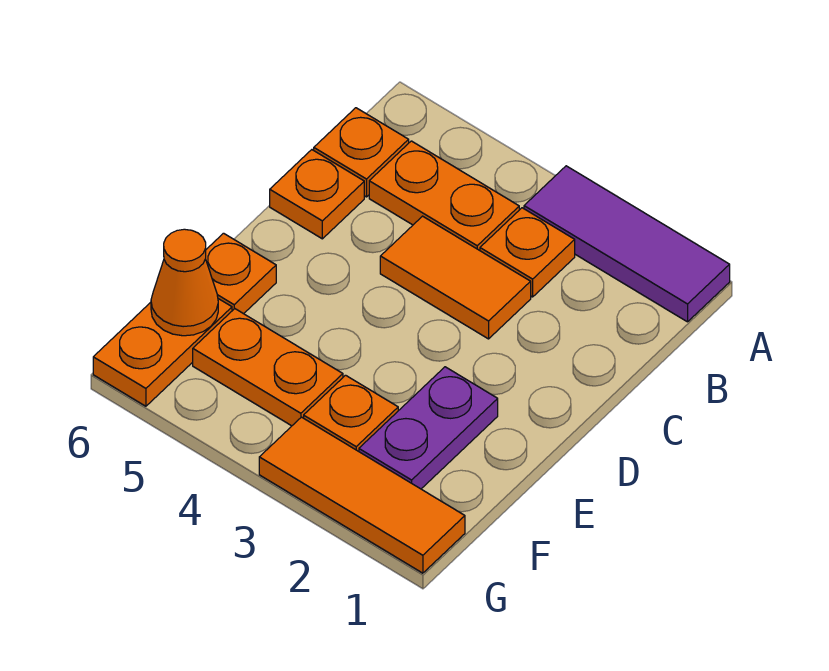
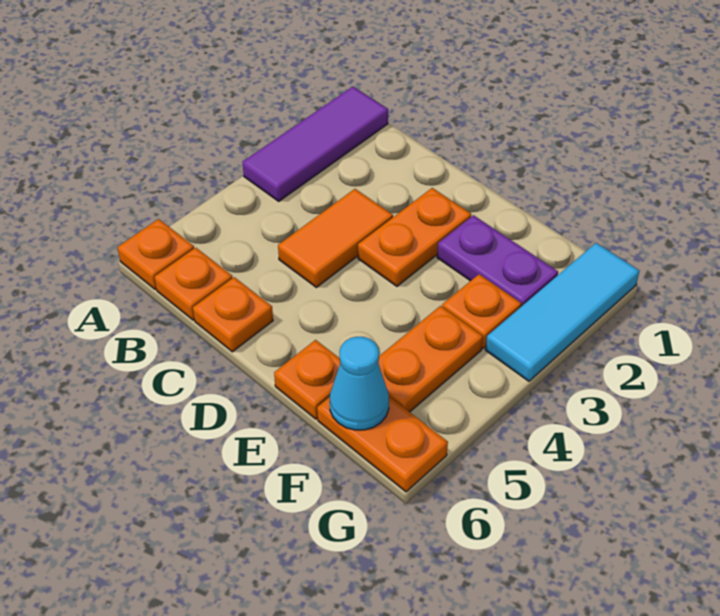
orange plate B3 level 1 -> orange plate A6 level 1
orange plate B4:B5 level 1 -> orange plate D2:D3 level 1
orange cone F6 level 2 -> cyan cone F6 level 2
orange tile G1:G3 level 1 -> cyan tile G1:G3 level 1

